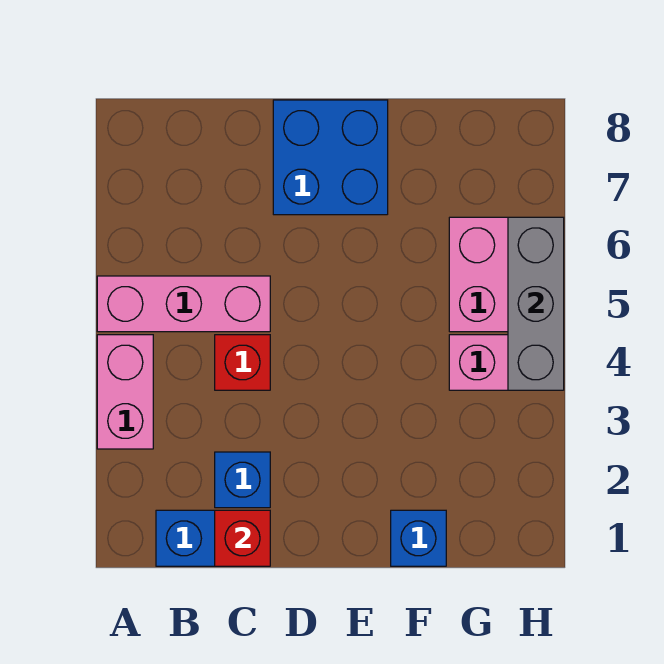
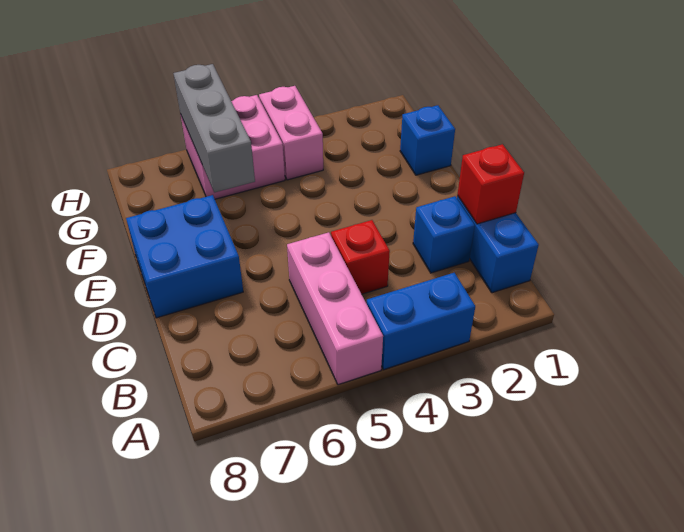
pink brick A3:A4 level 1 -> blue brick A3:A4 level 1
grey brick H4:H6 level 2 -> grey brick F6:H6 level 2

